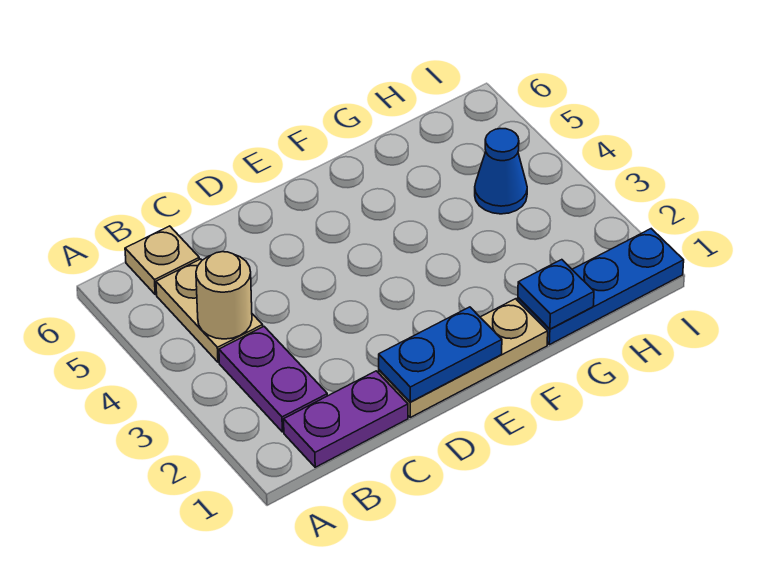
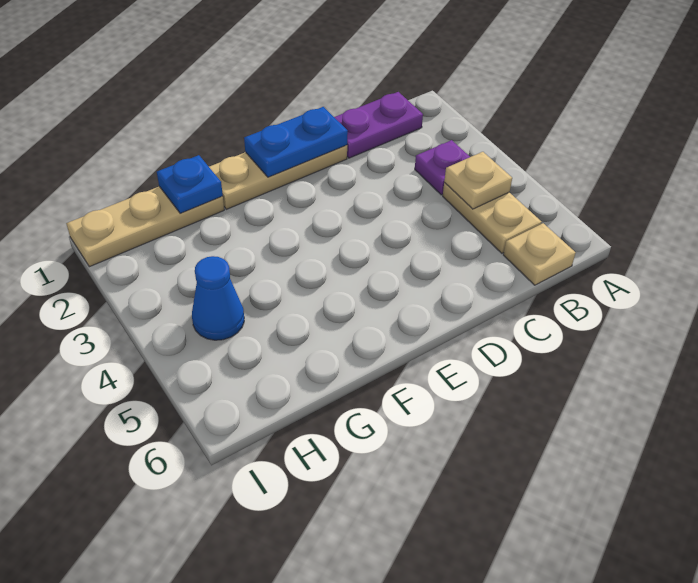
purple plate B2:B3 level 1 -> purple plate B3 level 1
tan round brick B4 level 2 -> tan plate B4 level 2
blue plate G1:I1 level 1 -> tan plate G1:I1 level 1

